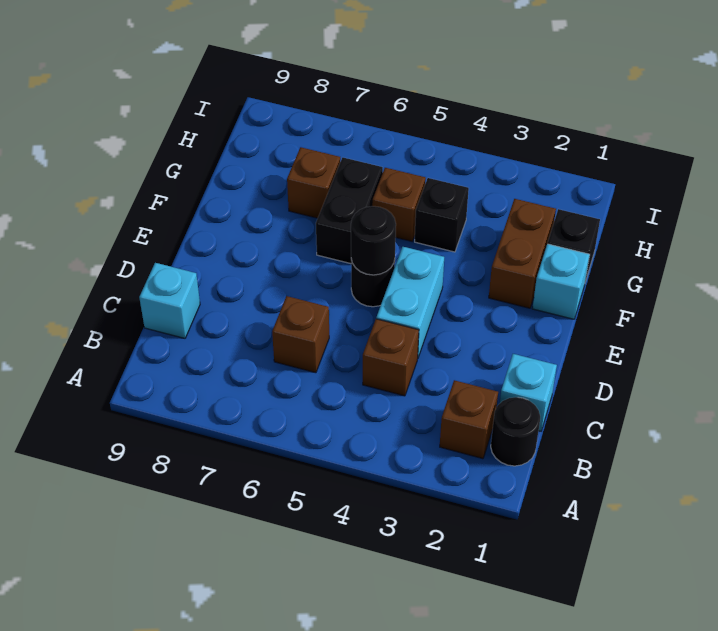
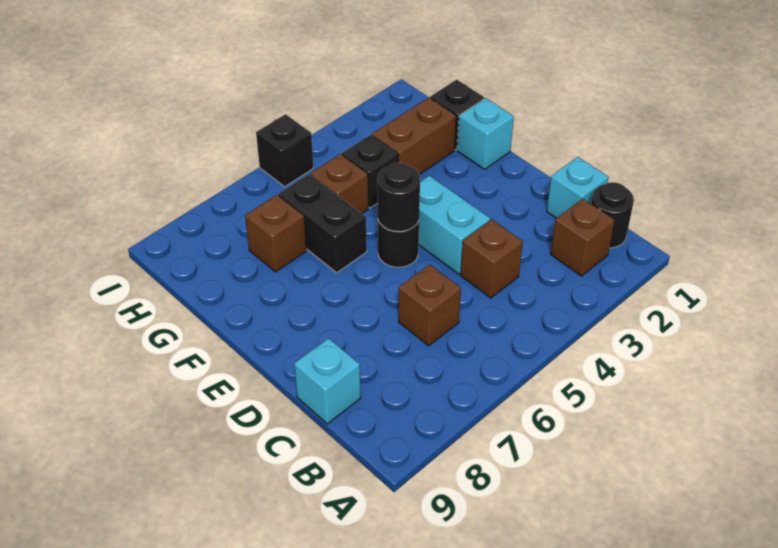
brown brick F2:G2 level 1 -> brown brick G2:G3 level 1
none -> black brick I5 level 1

